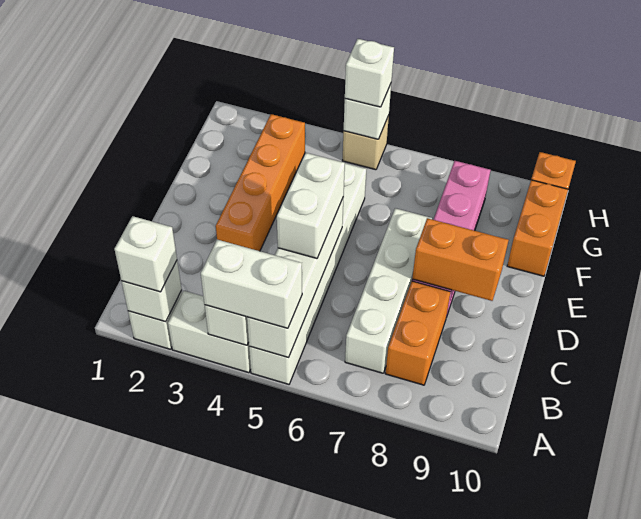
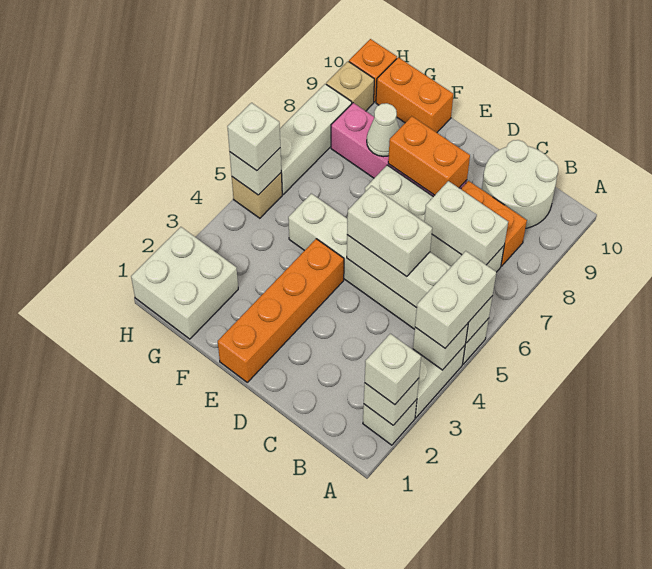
none -> white brick B7:C7 level 2
none -> white round brick B9:C10 level 1
orange brick D3:G3 level 1 -> orange brick E1:E4 level 1
orange brick D8:D9 level 2 -> orange brick D8:E8 level 2
none -> white cone F8 level 2
none -> white brick G1:H2 level 1
none -> white brick H6:H8 level 1
none -> tan brick H9 level 1

